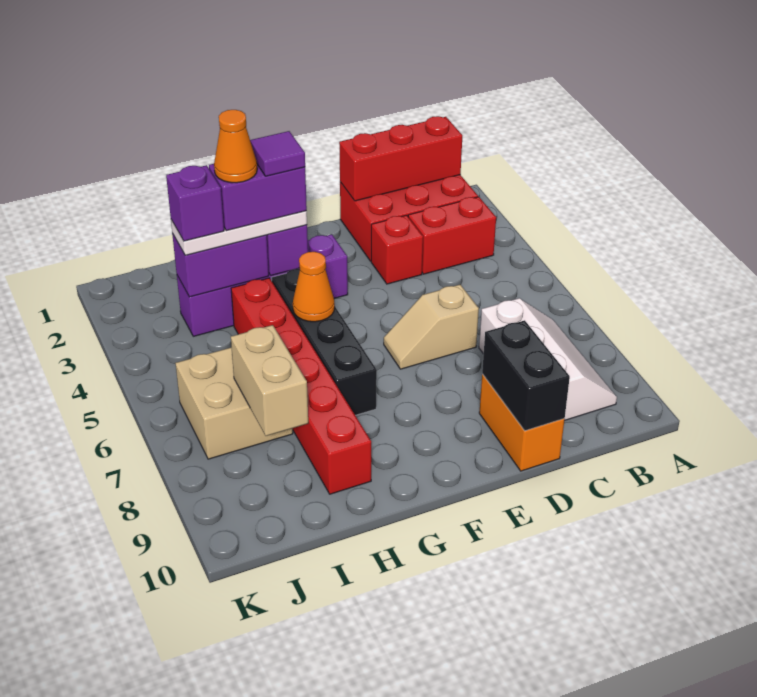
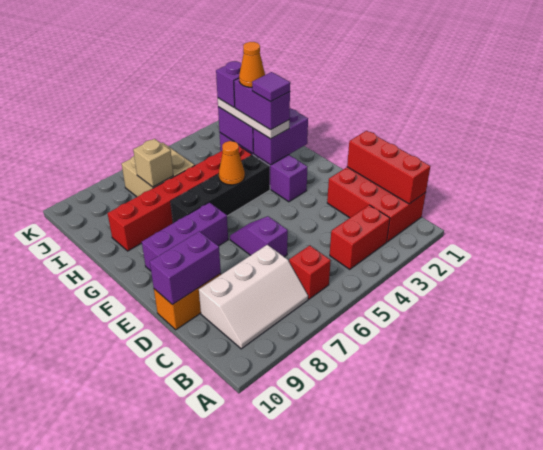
red brick B3:C3 level 1 -> red brick B3:B4 level 1
red brick D3 level 1 -> red brick B6 level 1
tan slope D6:E6 level 1 top D -> purple slope D6:E6 level 1 top D
black brick D9:D10 level 2 -> purple brick D9:D10 level 2
none -> purple brick F7:F9 level 1
tan brick I7:I8 level 2 -> tan brick I7 level 2

